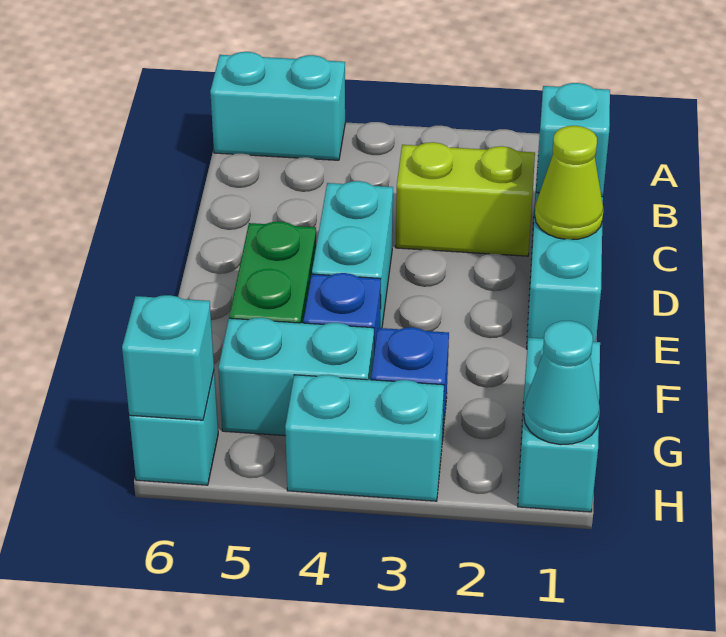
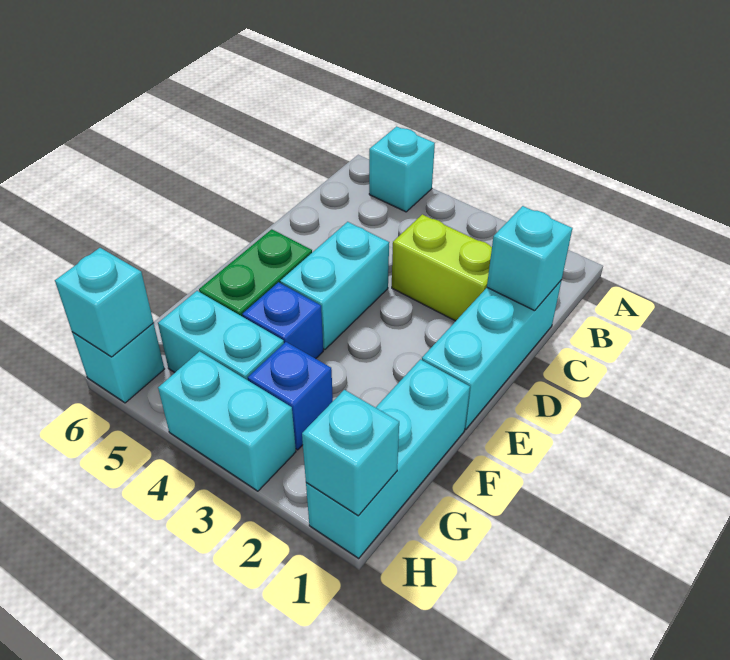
cyan brick A5:A6 level 1 -> cyan brick A5 level 1
lime cone D1 level 2 -> none
cyan brick G1:H1 level 1 -> cyan brick F1:H1 level 1
cyan cone H1 level 2 -> cyan brick H1 level 2

